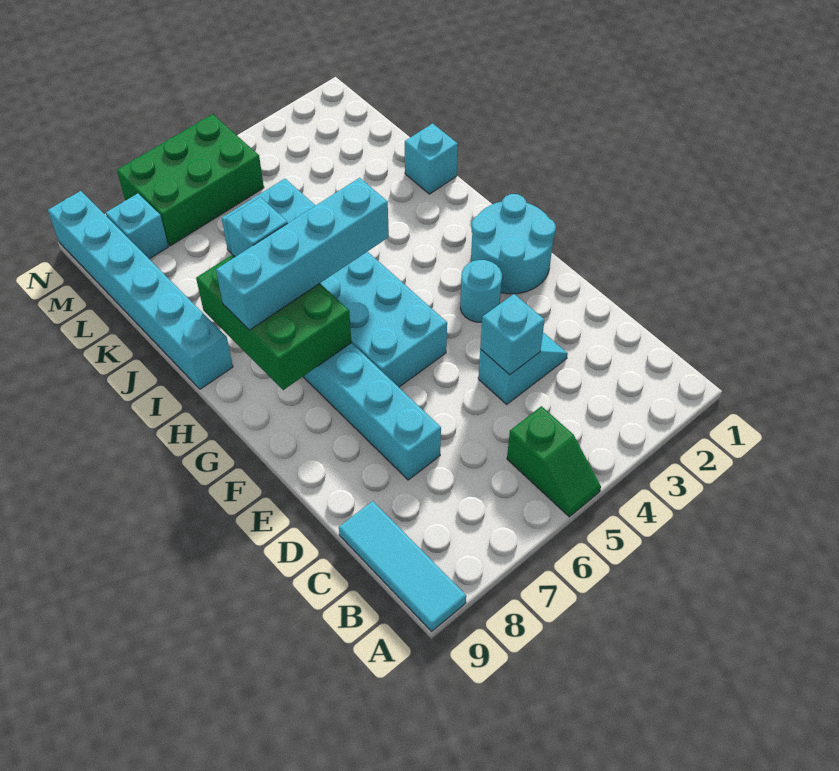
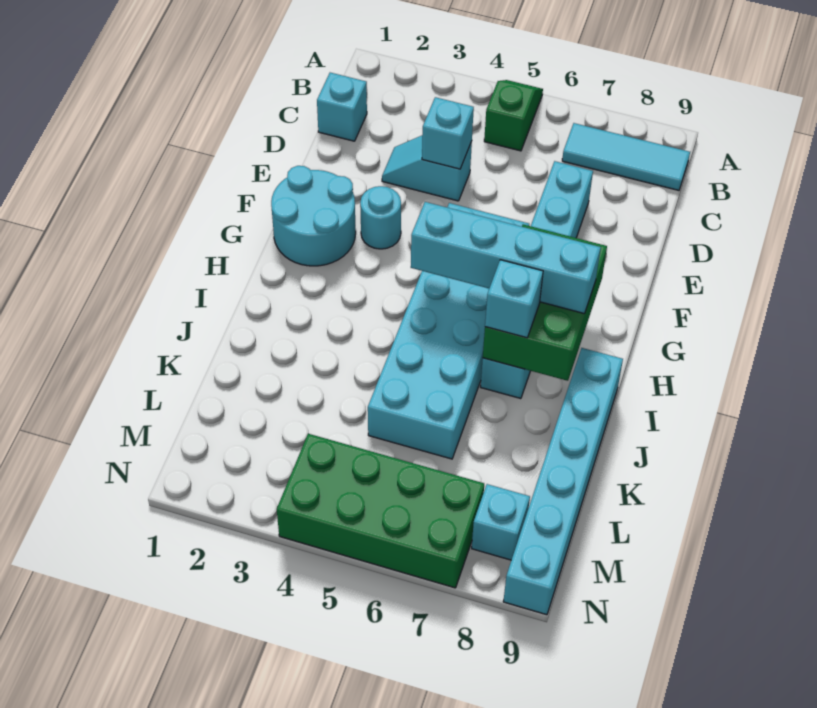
cyan tile A9:C9 level 1 -> cyan tile B7:B9 level 1
cyan brick J1 level 1 -> cyan brick C1 level 1
green brick M5:N7 level 1 -> green brick M4:N7 level 1

